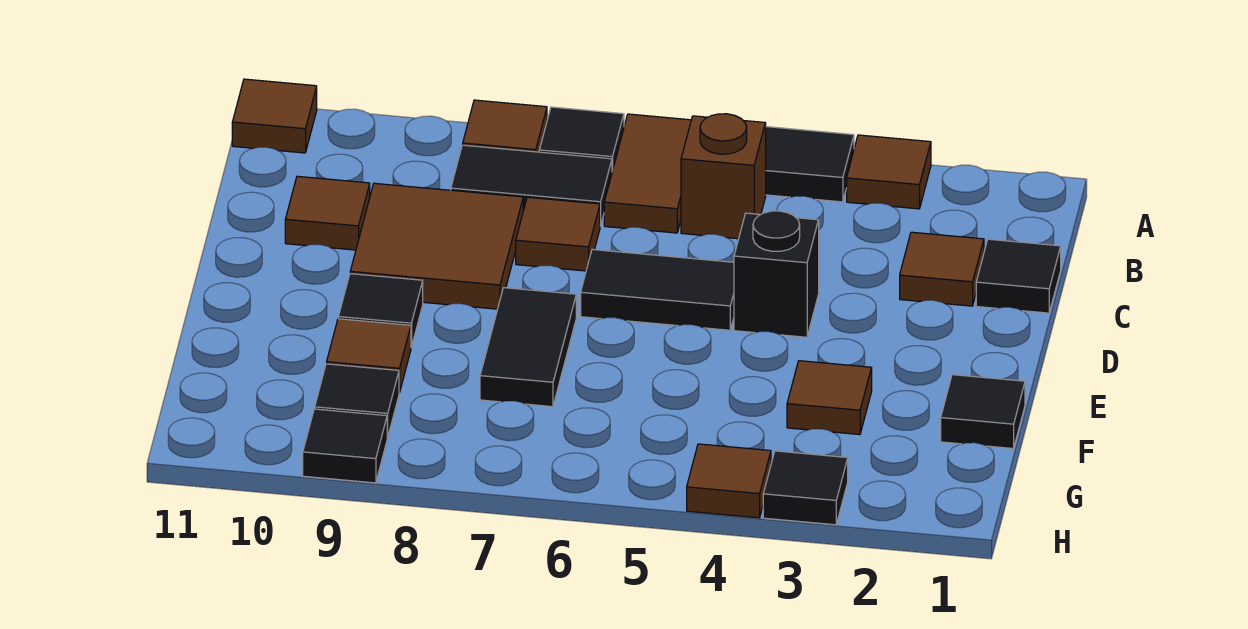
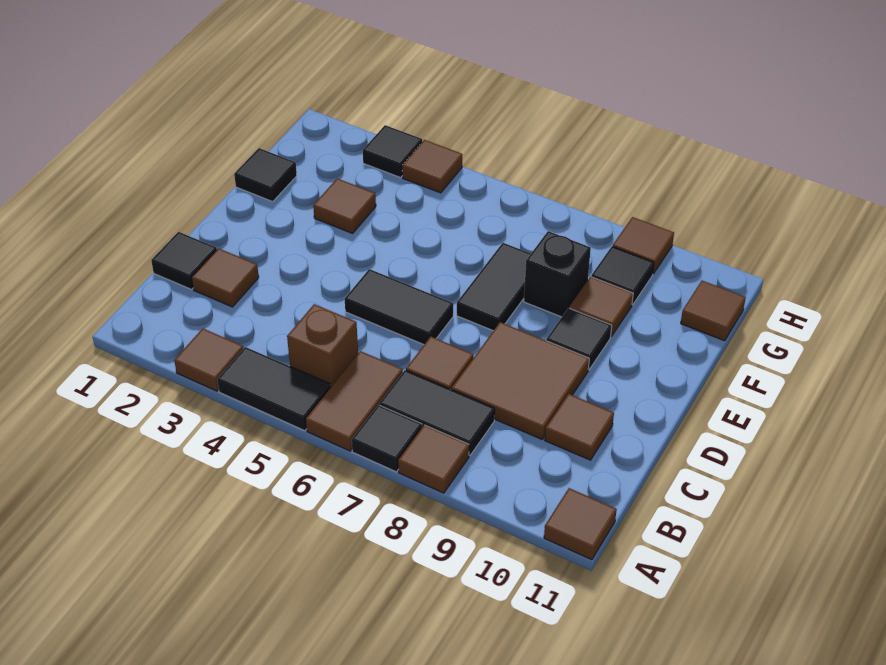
black brick D4 level 1 -> black brick F8 level 1
none -> brown tile G11 level 1
black tile H9 level 1 -> brown tile H9 level 1

